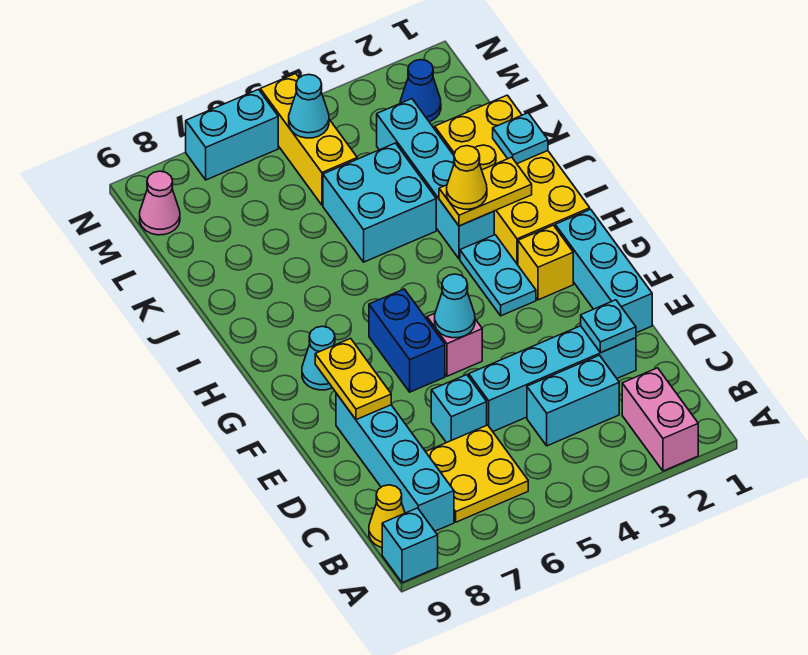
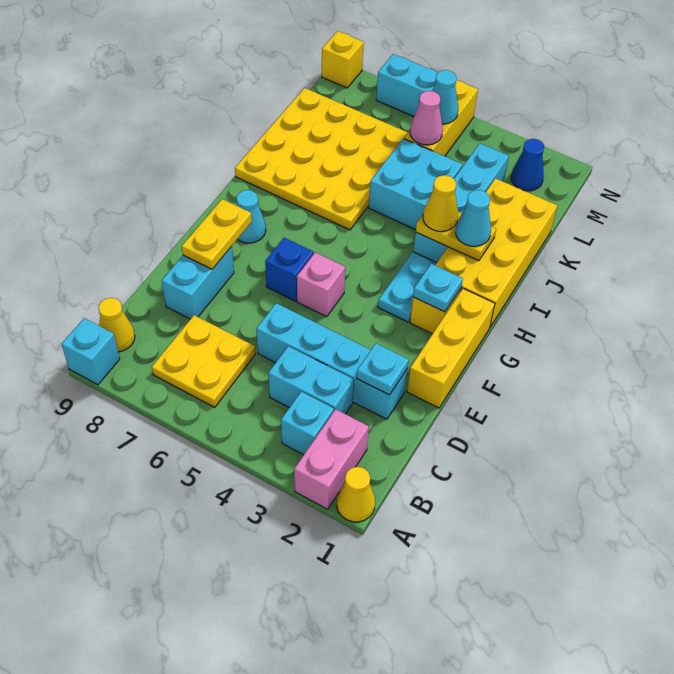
none -> yellow cone A1 level 1
cyan brick B8:E8 level 1 -> cyan brick D8:E8 level 1
cyan brick D6 level 1 -> cyan brick B3 level 1
cyan brick E1:G1 level 1 -> yellow brick E1:G1 level 1
cyan cone F5 level 2 -> cyan cone I2 level 3
blue brick F6:G6 level 1 -> blue brick F6 level 1
none -> yellow plate I6:L9 level 1
cyan plate J1 level 2 -> cyan plate G2 level 2
pink cone M9 level 1 -> pink cone L5 level 2
none -> yellow brick N9 level 1

